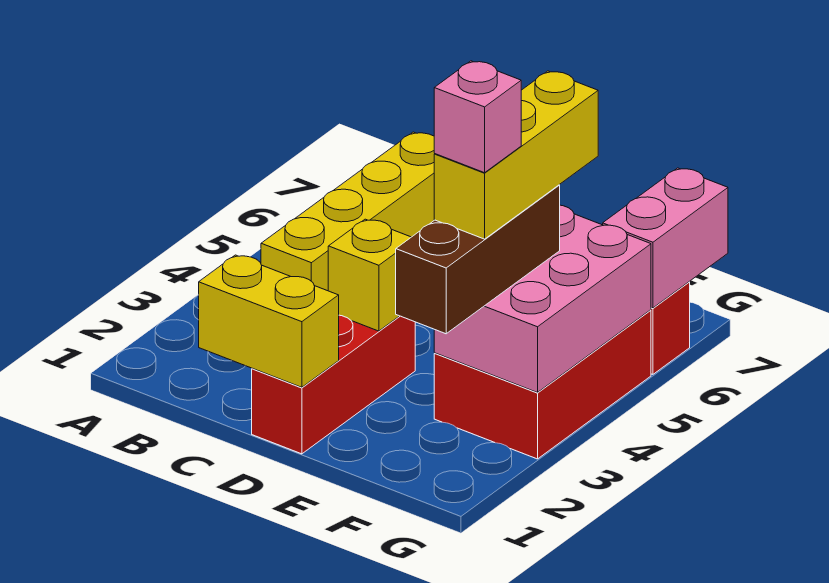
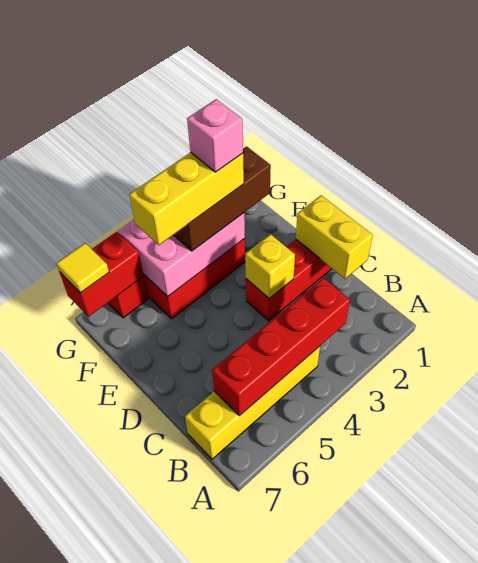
none -> red brick B3:B6 level 2
pink brick G6:G7 level 2 -> red brick G6:G7 level 2
none -> yellow tile G7 level 3

